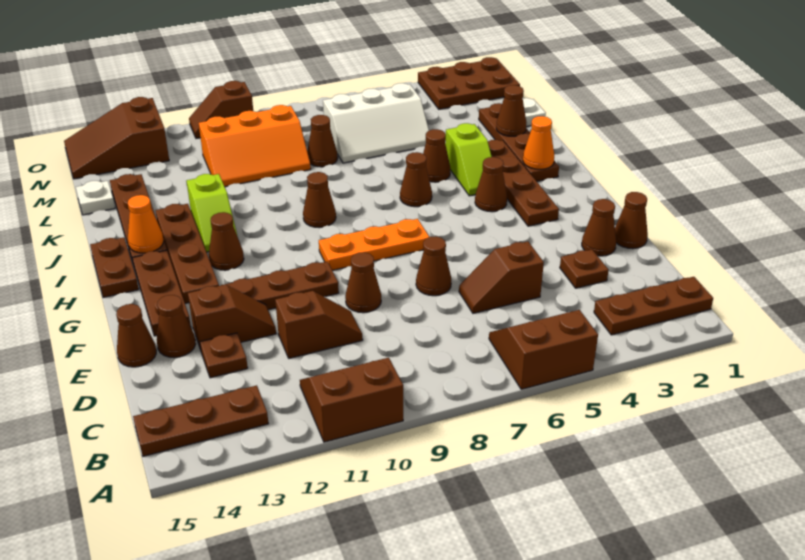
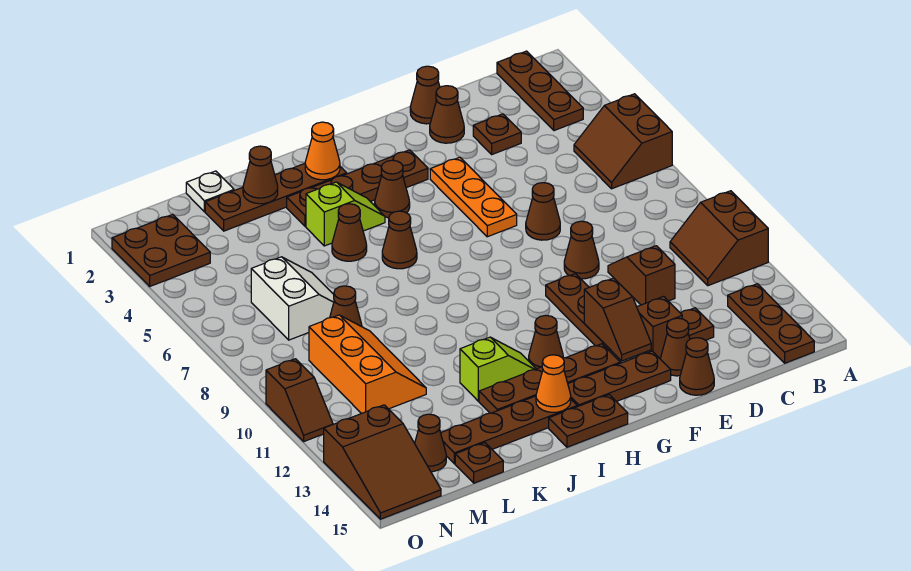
brown slope D5:D6 level 1 top 5 -> brown slope F12:F13 level 2 top 12
orange plate G7:G9 level 1 -> orange plate F4:F6 level 1
brown cone I9 level 1 -> brown cone M14 level 1
white slope L5:M7 level 1 top M -> white slope L6:M7 level 1 top M
white plate L15 level 1 -> brown plate L15 level 1
brown plate N1:O3 level 1 -> brown plate N2:O3 level 1

